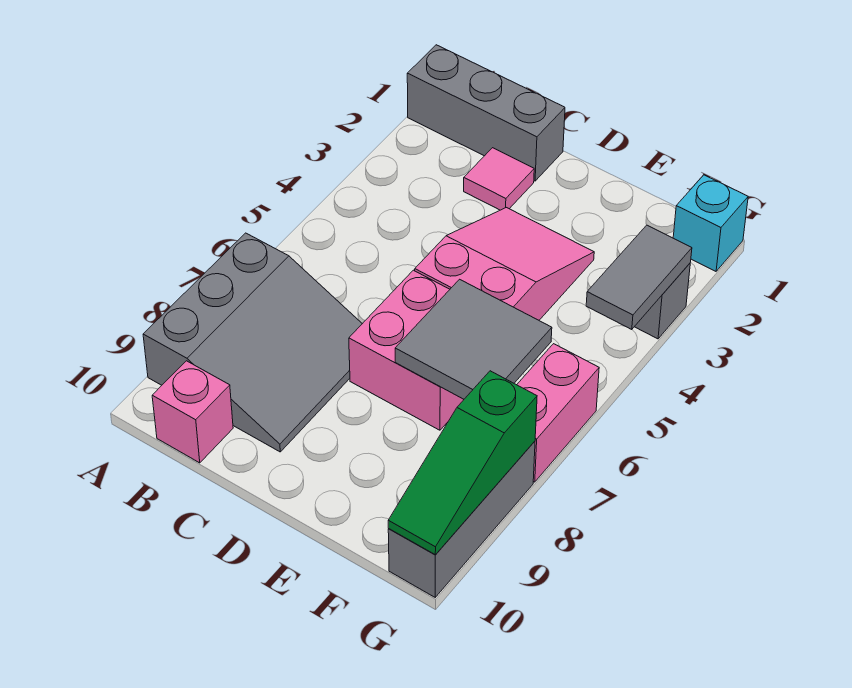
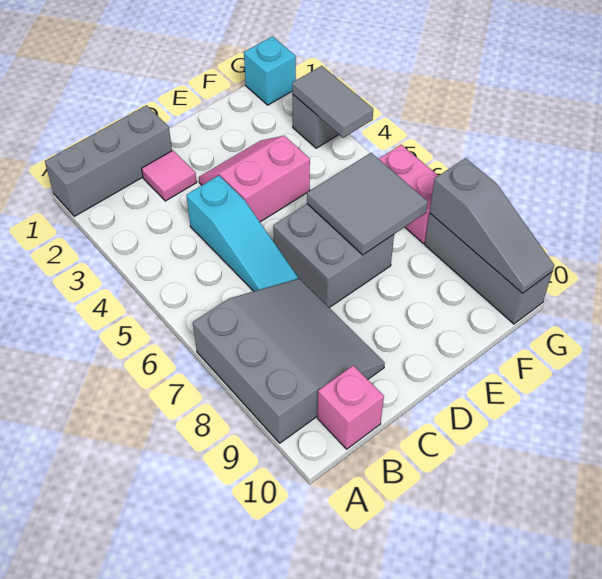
none -> cyan slope C4:C6 level 1 top 4
pink slope D3:E5 level 1 top 5 -> pink slope D3:E4 level 1 top 4
pink brick D6:E7 level 1 -> grey brick D6:E7 level 1
green slope G8:G10 level 2 top 8 -> grey slope G8:G10 level 2 top 8

